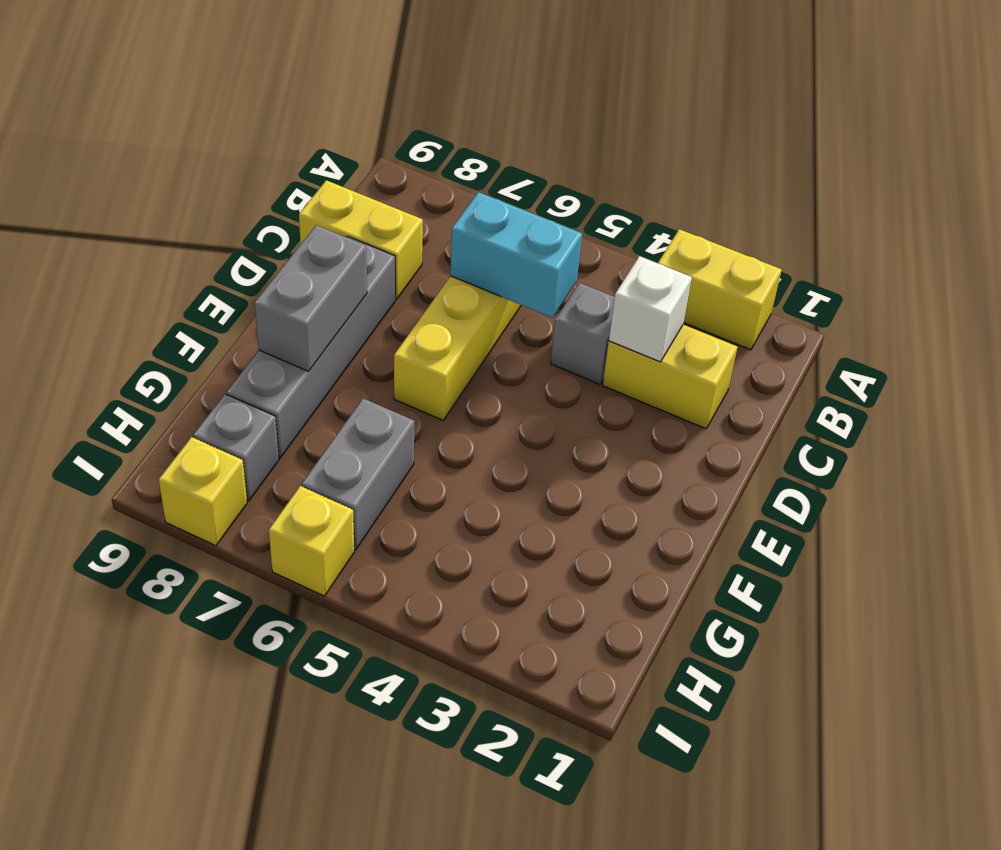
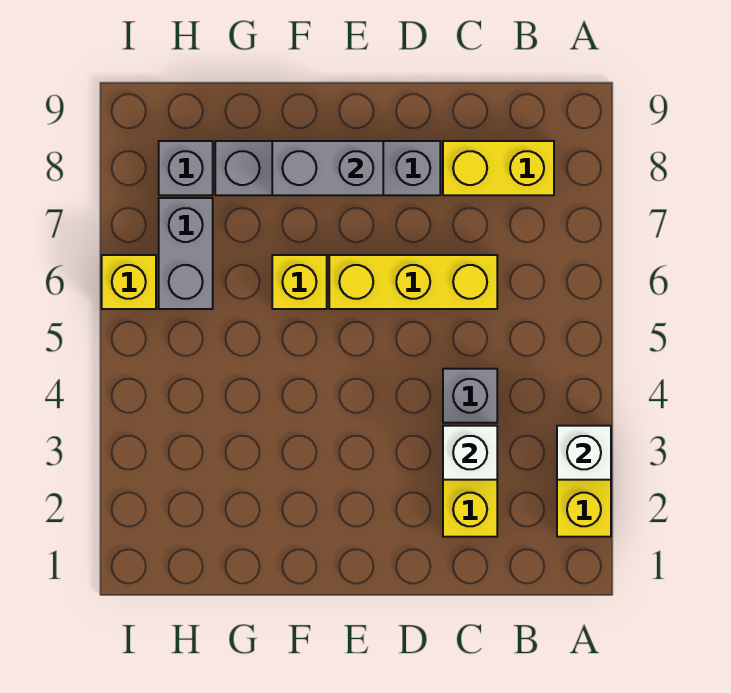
none -> white brick A3 level 2
cyan brick C5:C6 level 2 -> none
yellow brick C8:C9 level 1 -> yellow brick B8:C8 level 1
grey brick G6:H6 level 1 -> grey brick H6:H7 level 1
yellow brick I8 level 1 -> yellow brick F6 level 1

